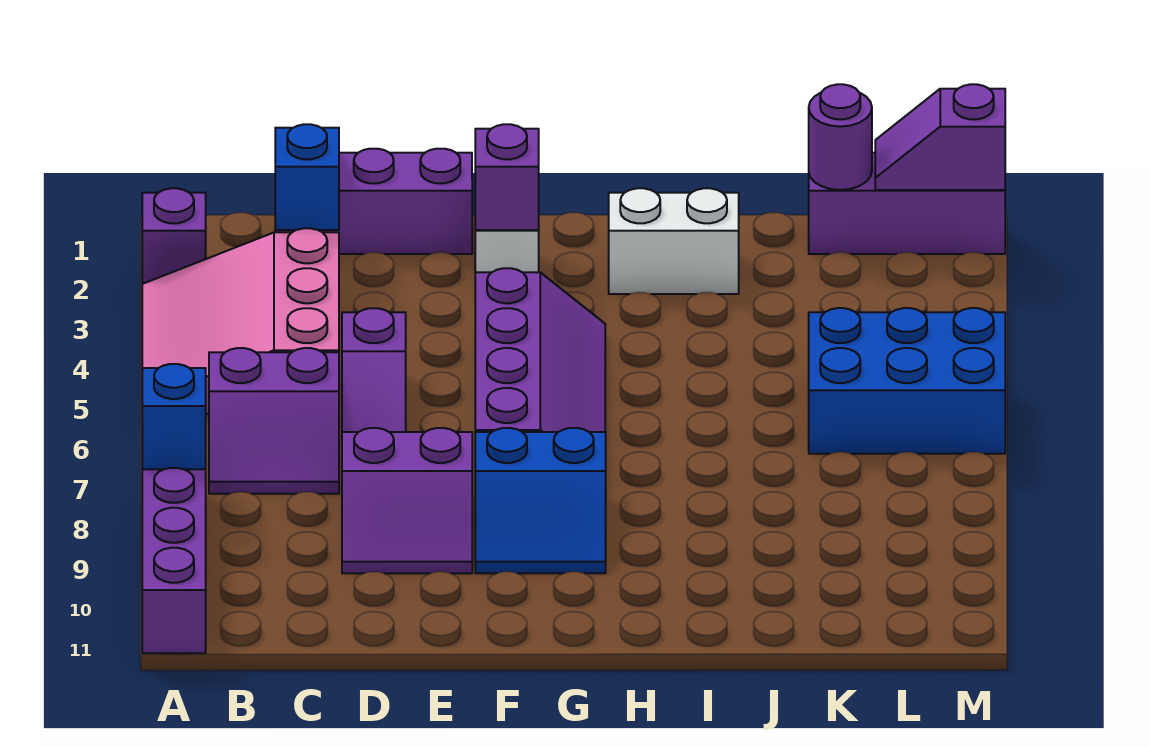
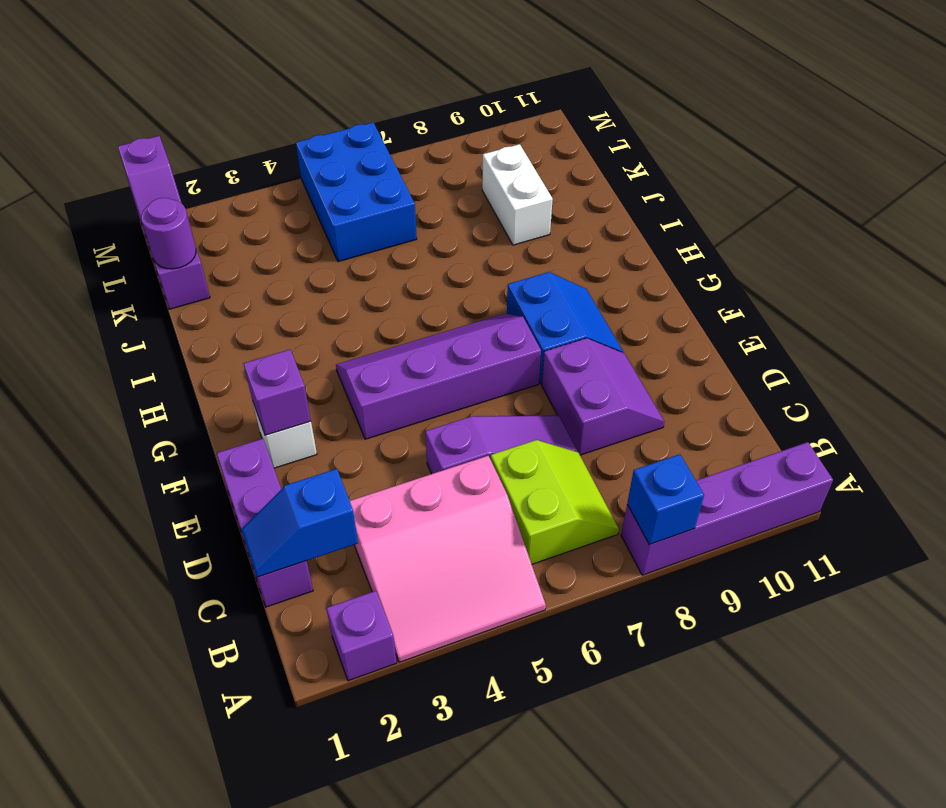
purple slope B6:C7 level 1 top 6 -> lime slope B6:C7 level 1 top 6
white brick H2:I2 level 1 -> white brick J9:K9 level 1

